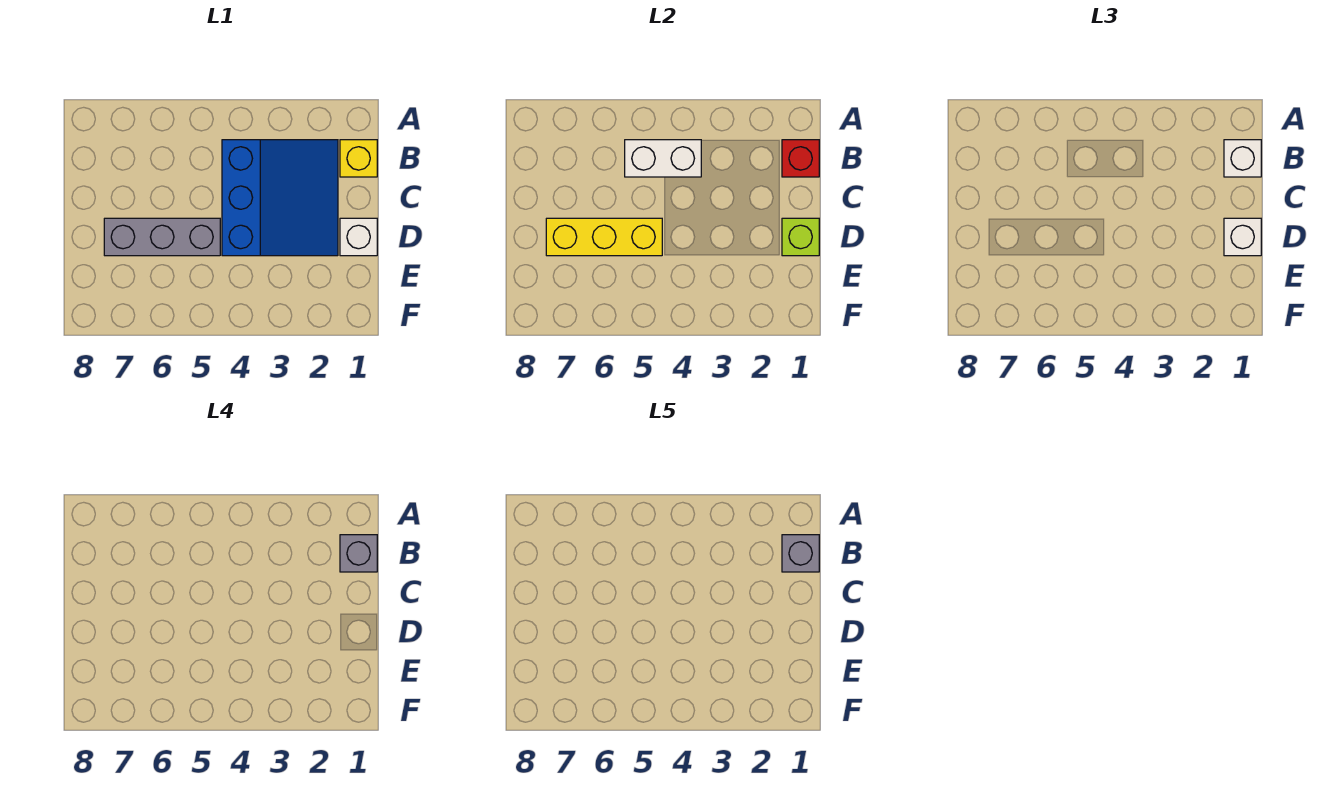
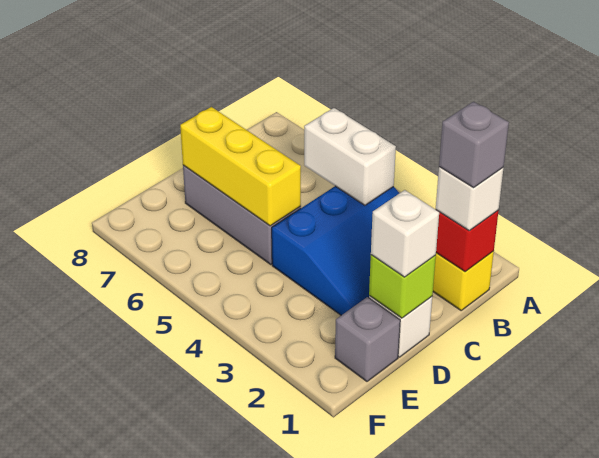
grey brick B1 level 5 -> grey brick E1 level 1

